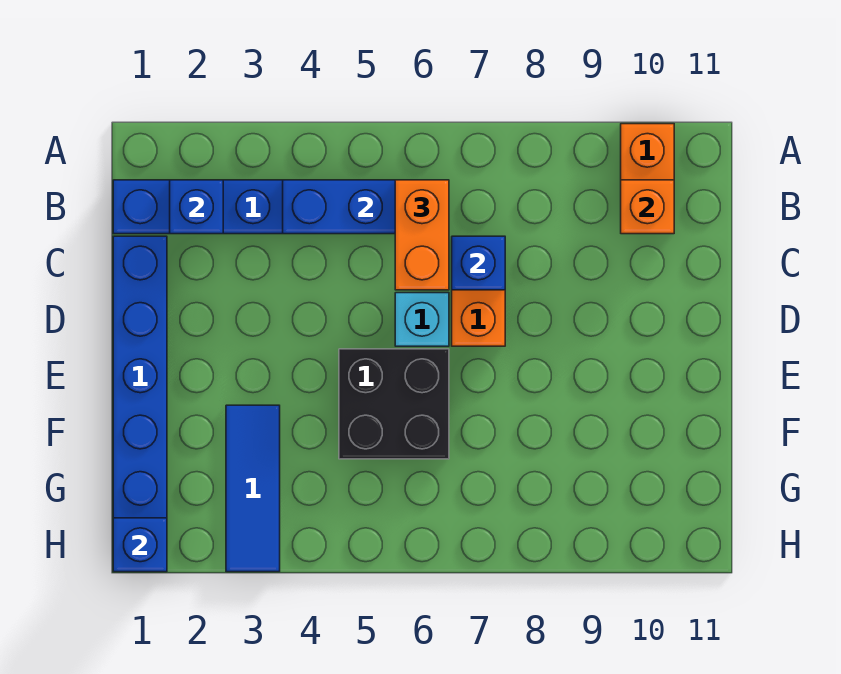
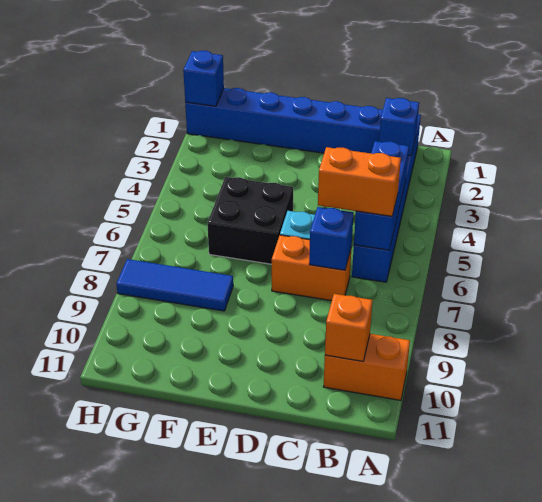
blue tile F3:H3 level 1 -> blue tile F8:H8 level 1

